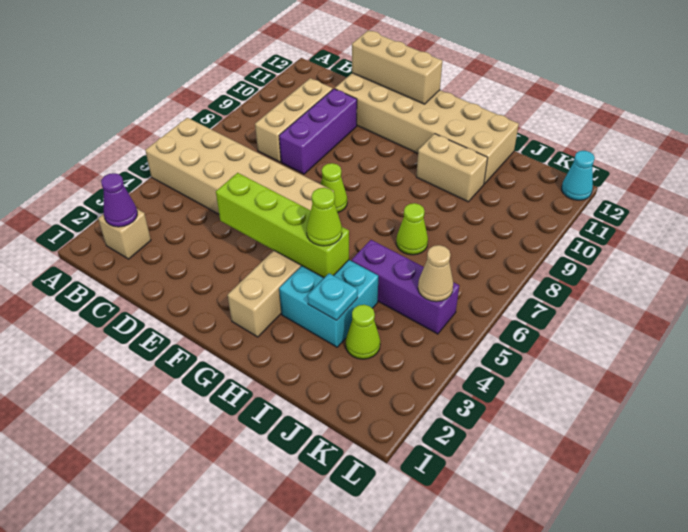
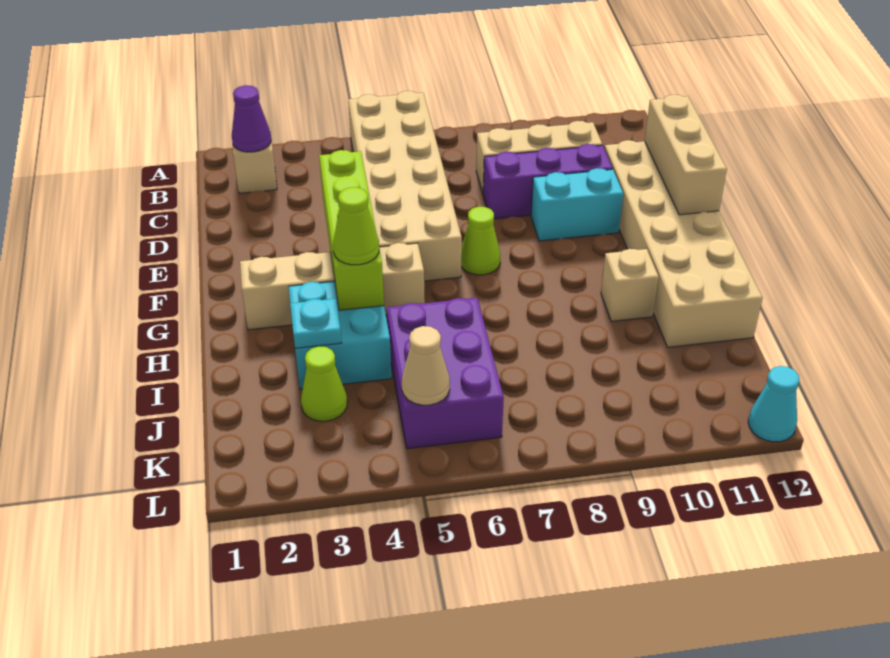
none -> cyan brick E9:E10 level 1
tan brick H10:I10 level 1 -> tan brick H10 level 1
purple brick I5:K5 level 1 -> purple brick I5:K6 level 1
lime cone I7 level 1 -> none

